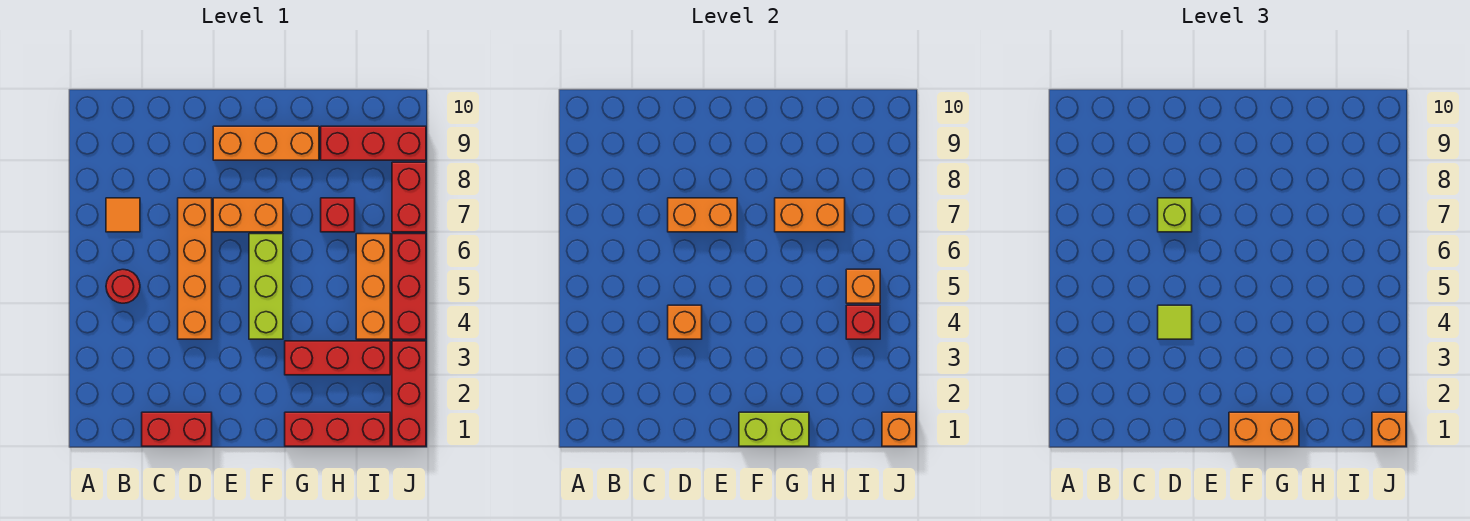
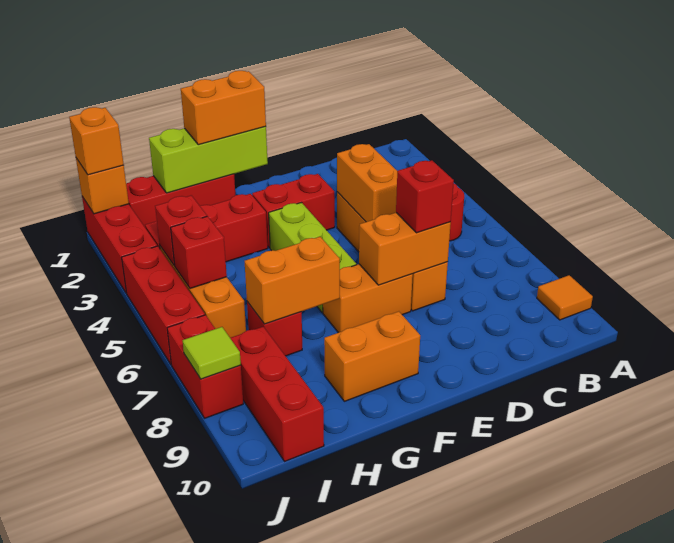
orange tile B7 level 1 -> orange tile A9 level 1
red brick C1:D1 level 1 -> red brick E3:F3 level 1
orange brick D4 level 2 -> orange brick D4:D5 level 2
lime tile D4 level 3 -> lime tile J8 level 2
lime brick D7 level 3 -> red brick D7 level 3
orange brick E9:G9 level 1 -> orange brick F9:G9 level 1
lime brick F1:G1 level 2 -> lime brick F1:H1 level 2
red brick H9:J9 level 1 -> red brick I8:I10 level 1
orange brick I5 level 2 -> red brick I5 level 2

